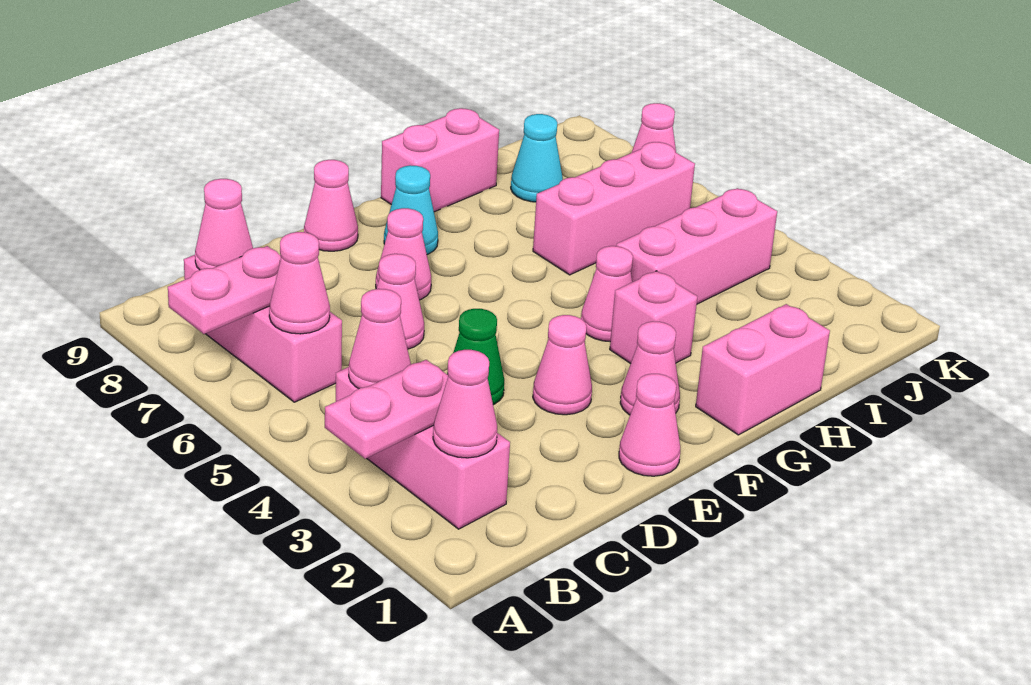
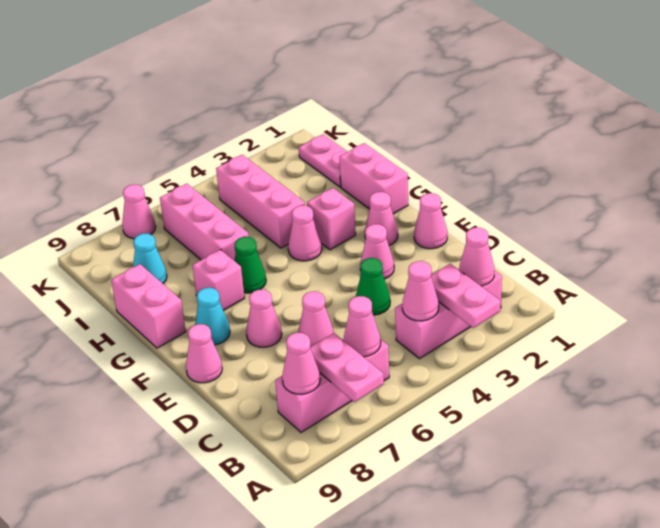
none -> green cone G6 level 1
none -> pink brick G7 level 1
none -> pink plate I1:J1 level 1

